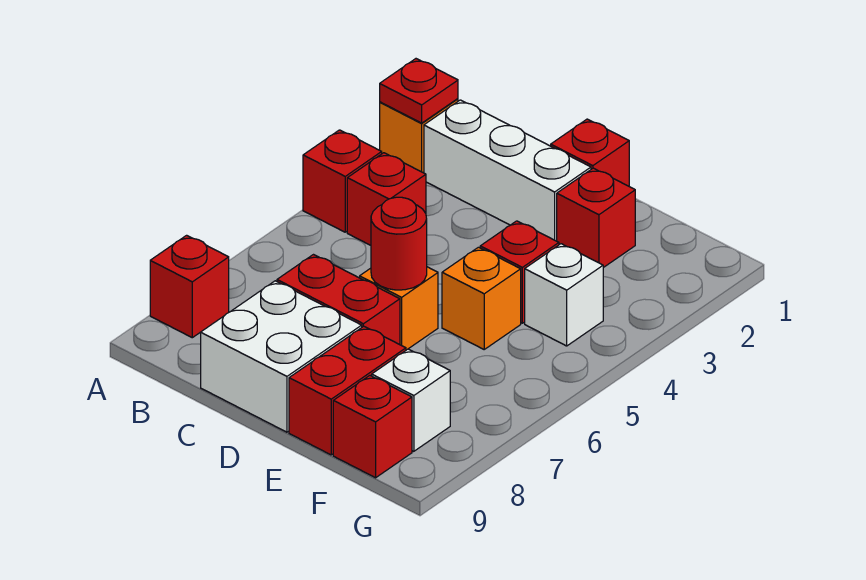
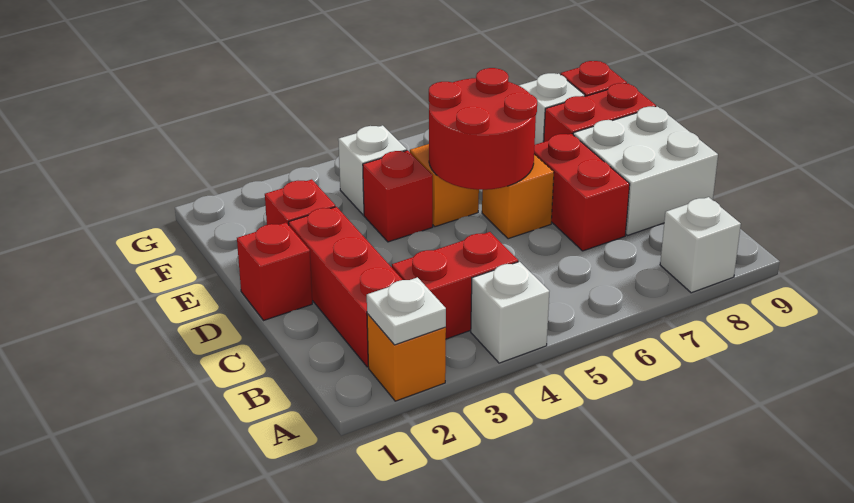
red plate A2 level 2 -> white plate A2 level 2
red brick A4 level 1 -> white brick A4 level 1
red brick A8 level 1 -> white brick A8 level 1
white brick B2:D2 level 1 -> red brick B2:D2 level 1
red brick B4 level 1 -> red brick B3:B4 level 1
red round brick D6 level 2 -> red round brick D5:E6 level 2

